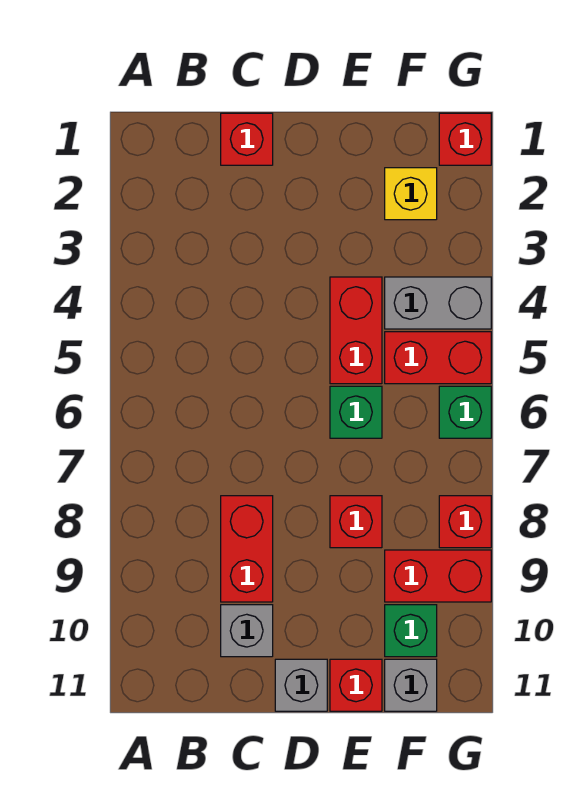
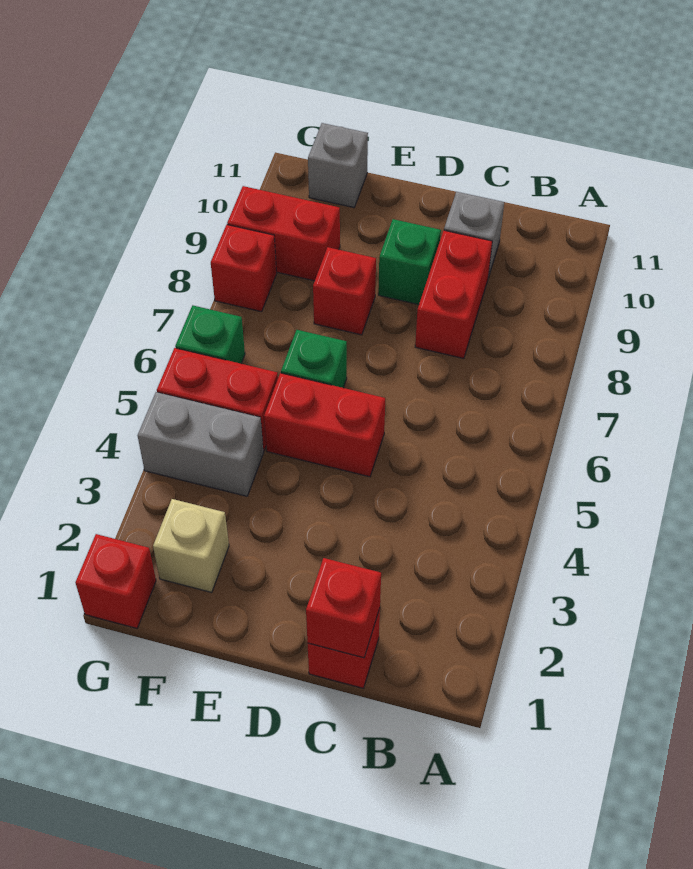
grey brick D11 level 1 -> none
red brick E4:E5 level 1 -> red brick D5:E5 level 1
red brick E11 level 1 -> red brick C1 level 2
yellow brick F2 level 1 -> tan brick F2 level 1
green brick F10 level 1 -> green brick D9 level 1

